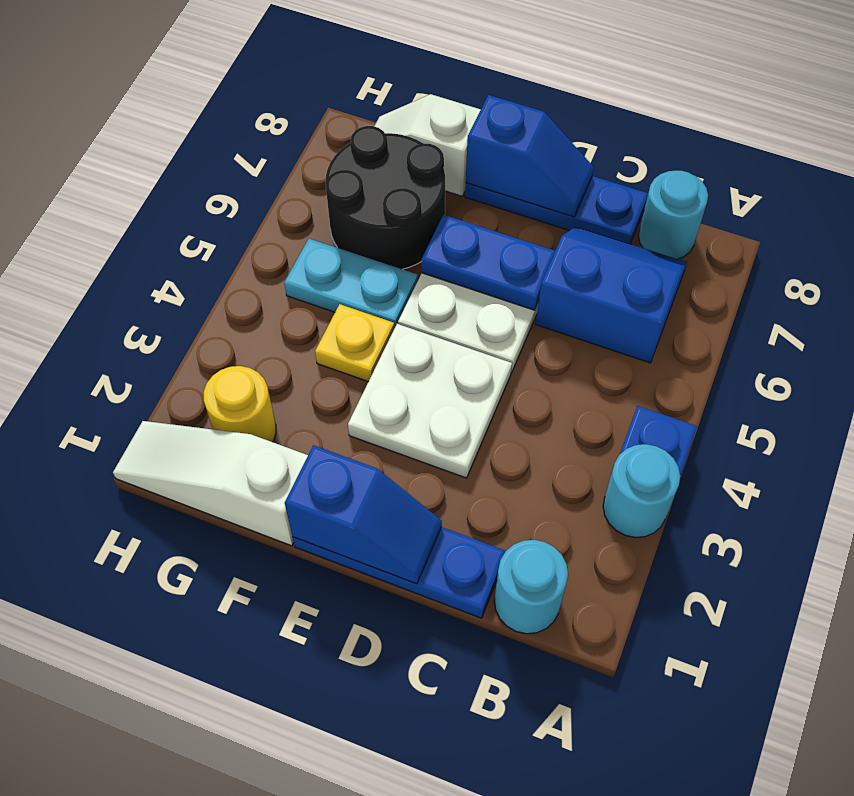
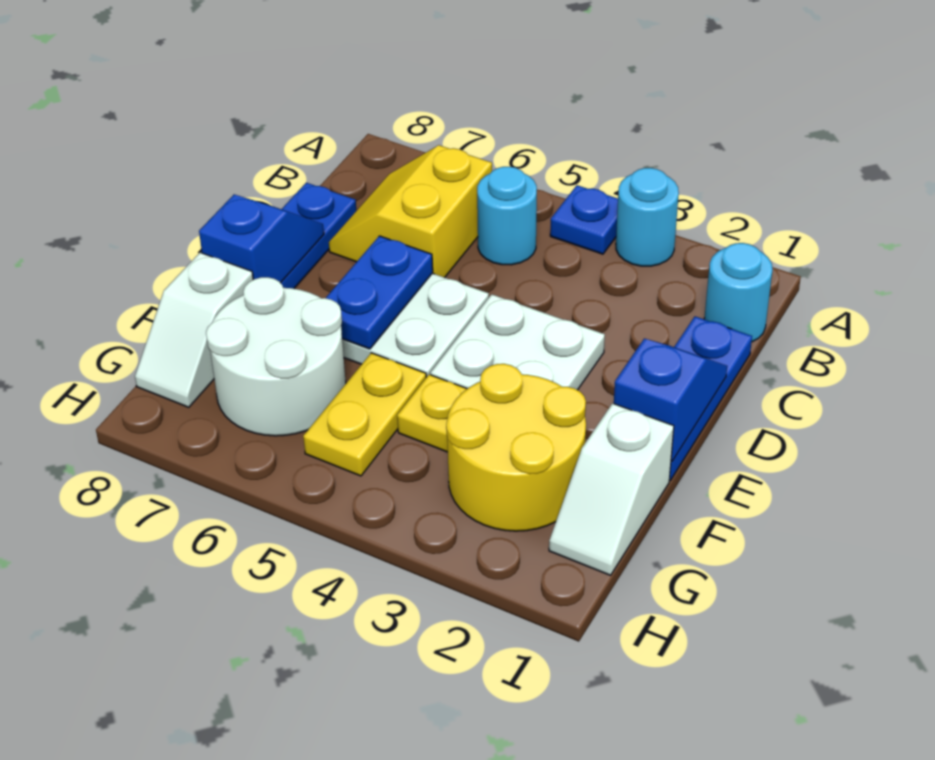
blue slope B6:C7 level 1 top 6 -> yellow slope B6:C7 level 1 top 6
cyan round brick B8 level 1 -> cyan round brick B5 level 1
white slope F1:H1 level 1 top F -> white slope F1:G1 level 1 top F
cyan plate F5:G5 level 1 -> yellow plate F5:G5 level 1
black round brick F6:G7 level 1 -> white round brick F6:G7 level 1
yellow round brick G2 level 1 -> yellow round brick F2:G3 level 1

